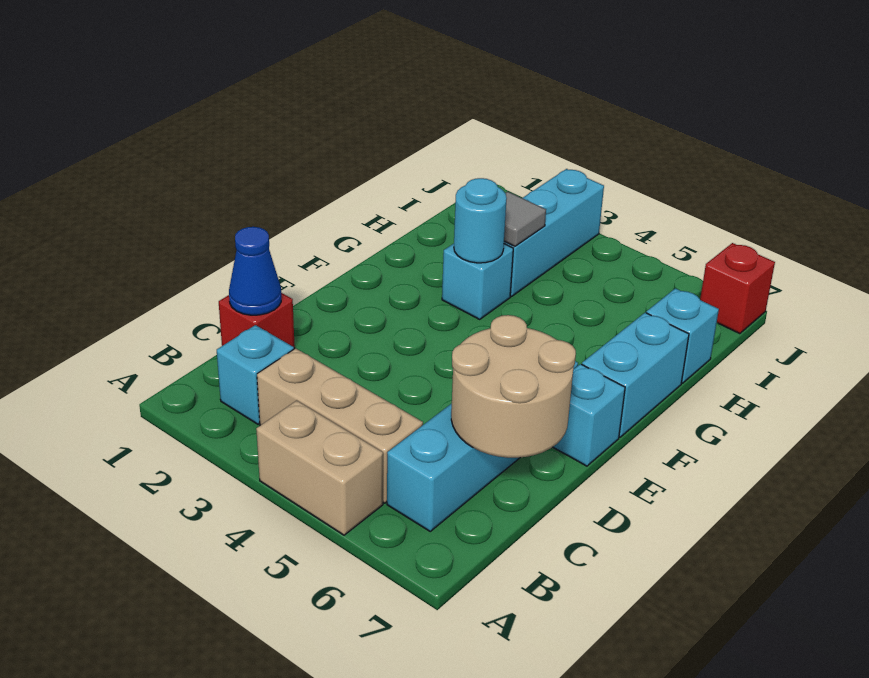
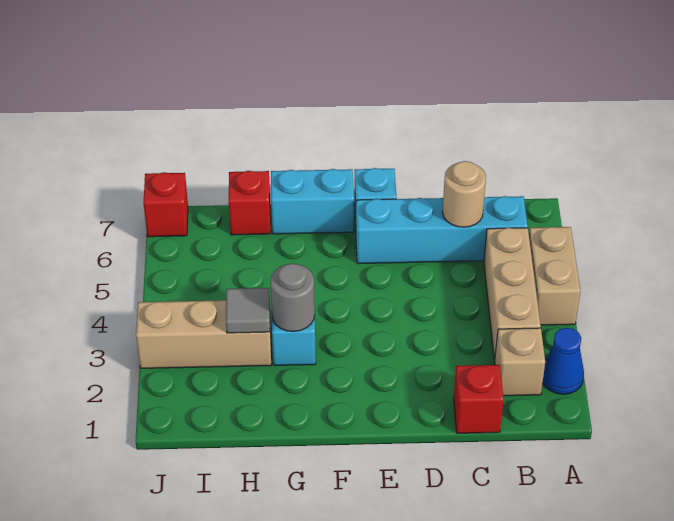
cyan brick B2 level 1 -> tan brick B2 level 1
blue cone C1 level 2 -> blue cone A2 level 1
tan round brick C6:D7 level 2 -> tan round brick C6 level 2
cyan round brick G3 level 2 -> grey round brick G3 level 2
cyan brick H3:J3 level 1 -> tan brick H3:J3 level 1
cyan brick H7 level 1 -> red brick H7 level 1

